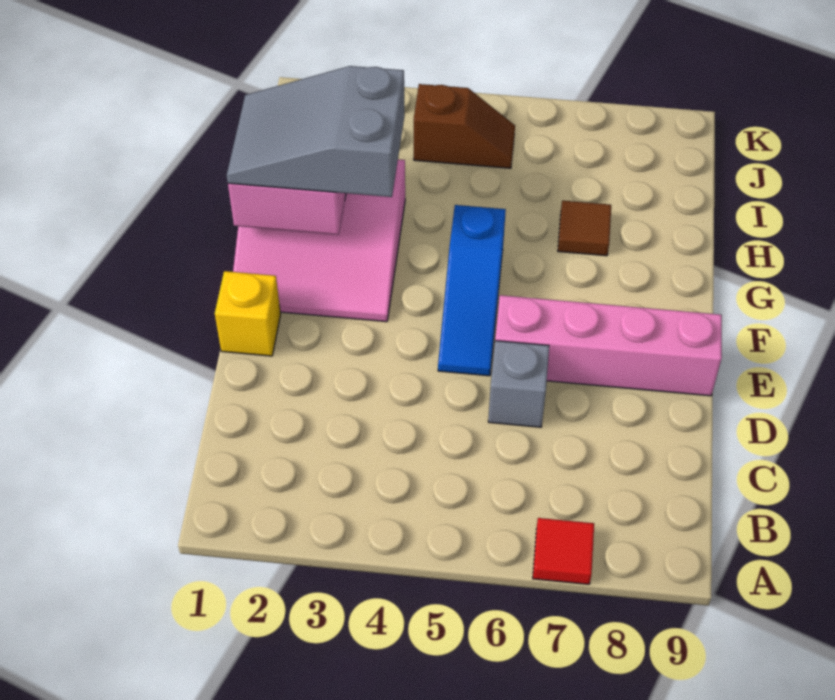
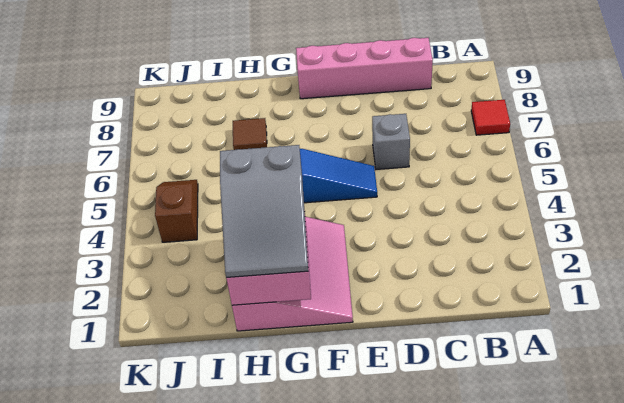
yellow brick E1 level 1 -> none
pink brick E6:E9 level 1 -> pink brick C9:F9 level 1

